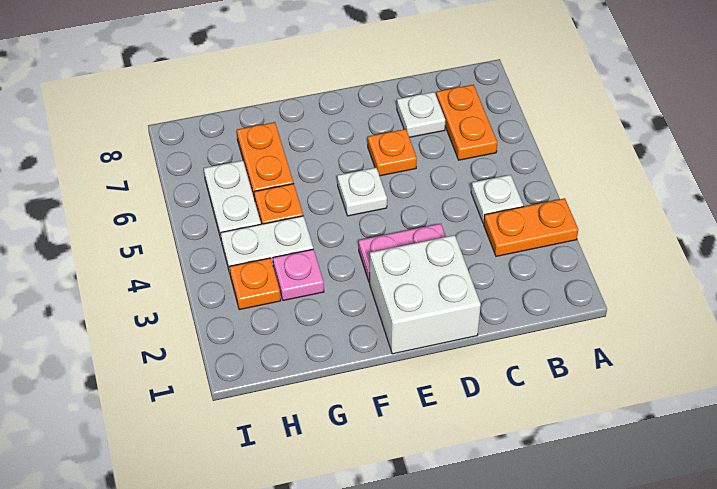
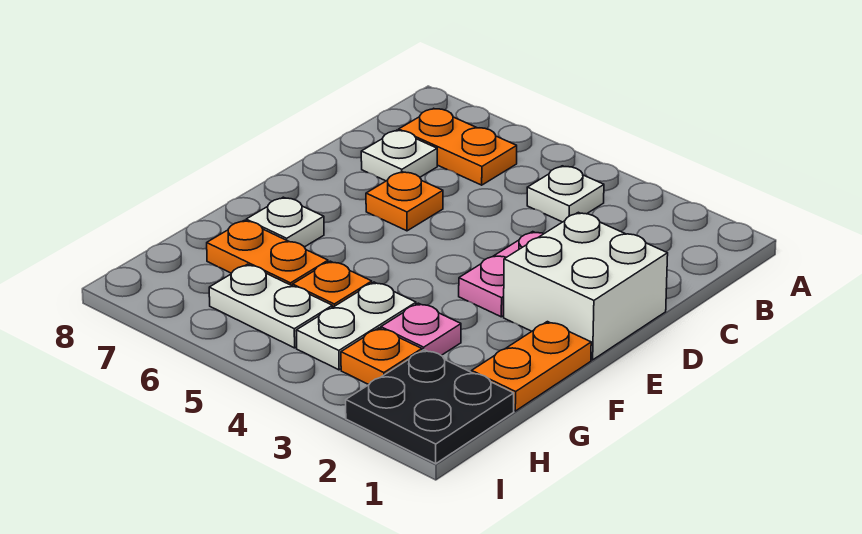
orange plate A3:B3 level 1 -> orange plate F1:G1 level 1
white plate E5 level 1 -> white plate F7 level 1
none -> black plate H1:I2 level 1

